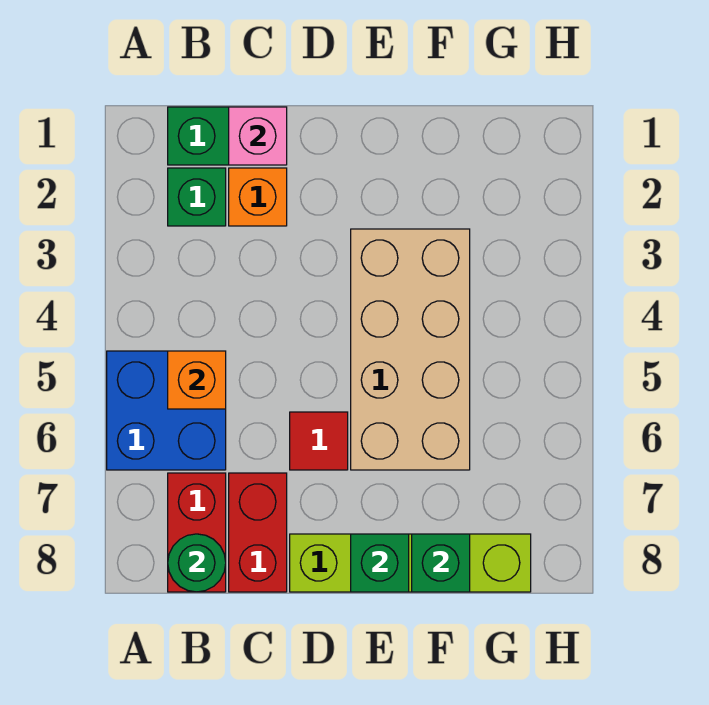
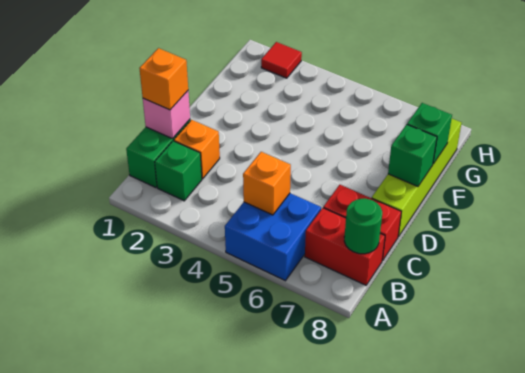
none -> orange brick C1 level 3
red tile D6 level 1 -> red tile H2 level 1
tan brick E3:F6 level 1 -> none

